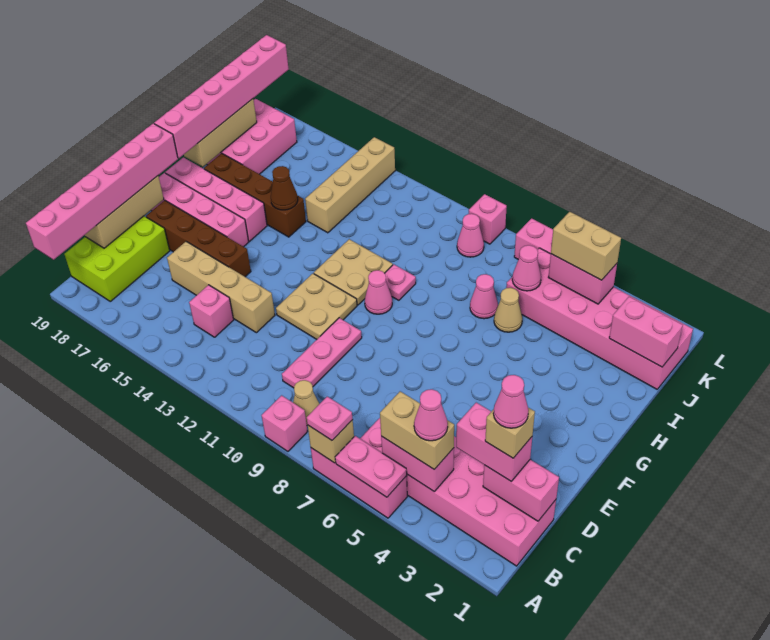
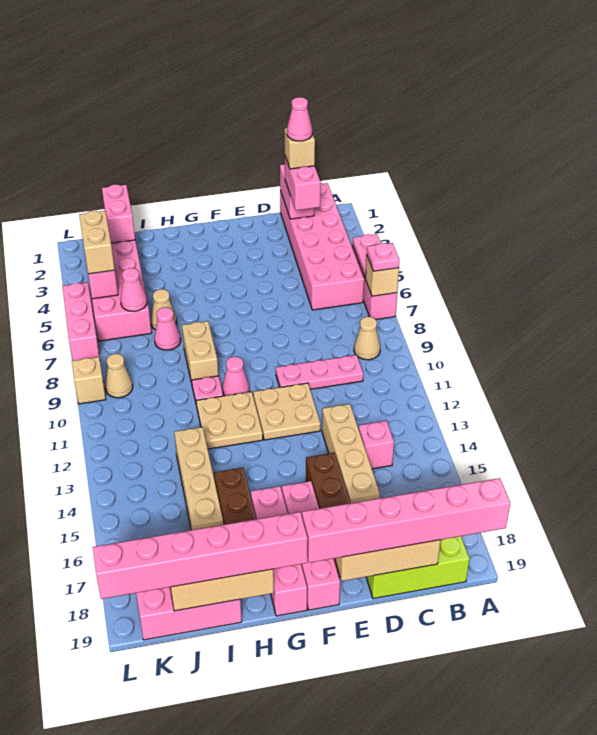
pink brick A9 level 1 -> none
pink brick B4:B5 level 2 -> none
tan brick B4:B5 level 3 -> tan brick H8:H9 level 1
pink cone B4 level 4 -> none
brown cone H15 level 2 -> none
tan brick I14:L14 level 1 -> tan brick I13:I16 level 1
pink cone K9 level 1 -> tan cone K9 level 1
pink brick L9 level 1 -> tan brick L9 level 1

